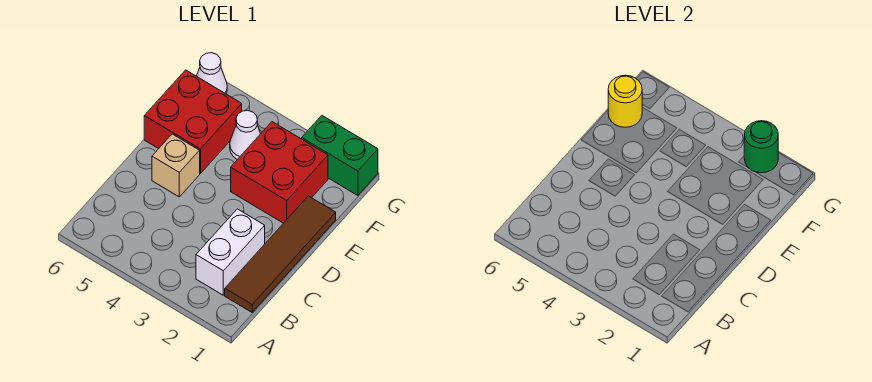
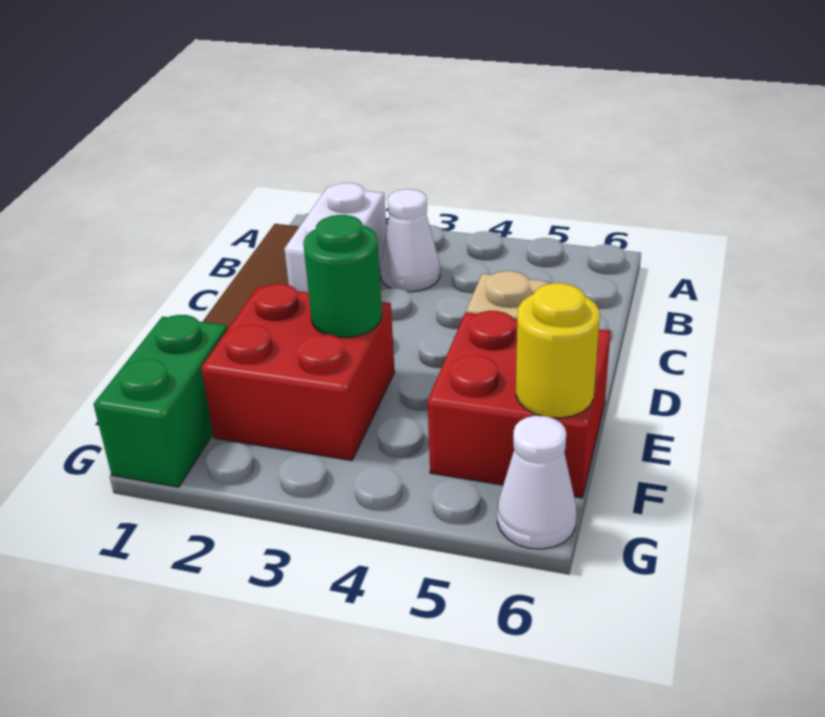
white cone F4 level 1 -> white cone B3 level 1
green brick G1:G2 level 1 -> green brick F1:G1 level 1
green round brick G2 level 2 -> green round brick E3 level 2

